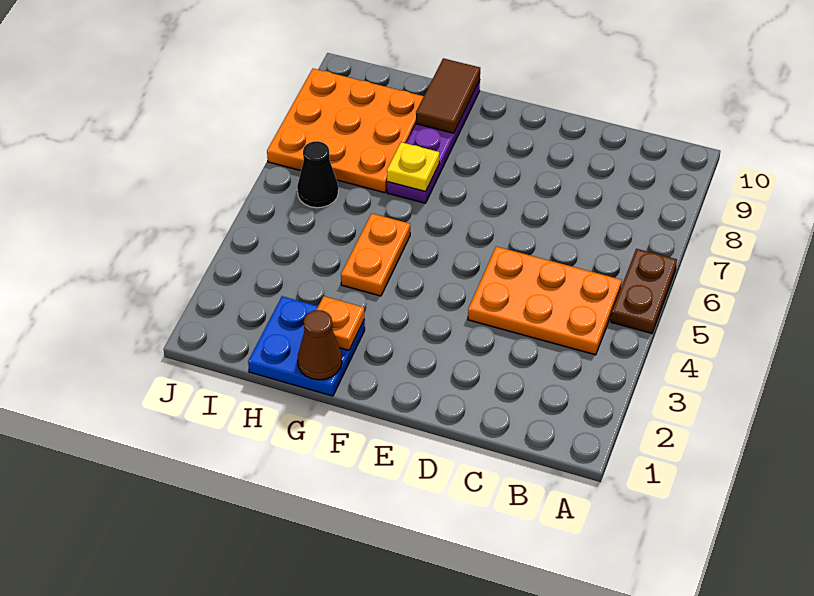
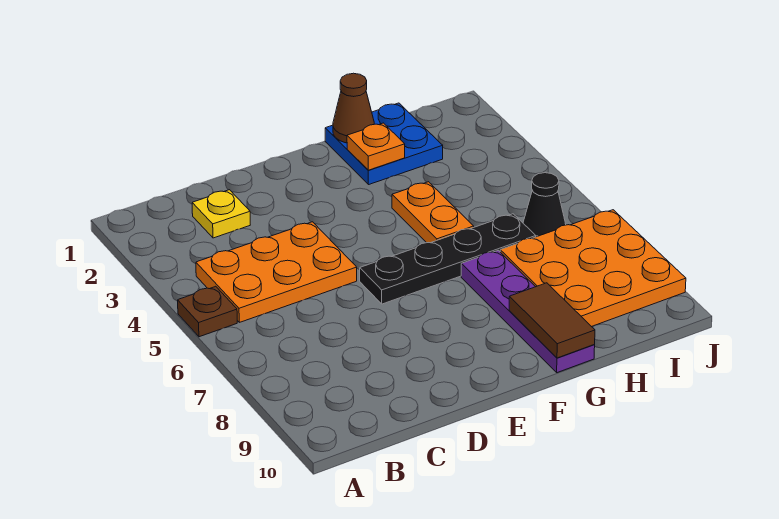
brown plate A5:A6 level 1 -> brown plate A5 level 1
none -> black plate E6:H6 level 1
yellow plate G7 level 2 -> yellow plate C2 level 1

